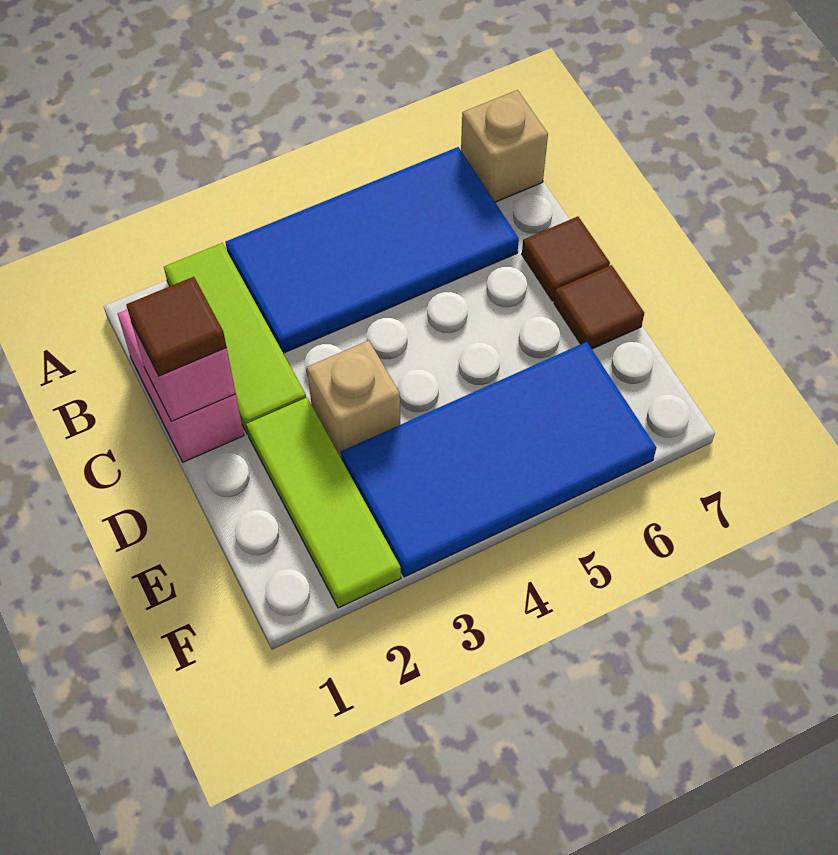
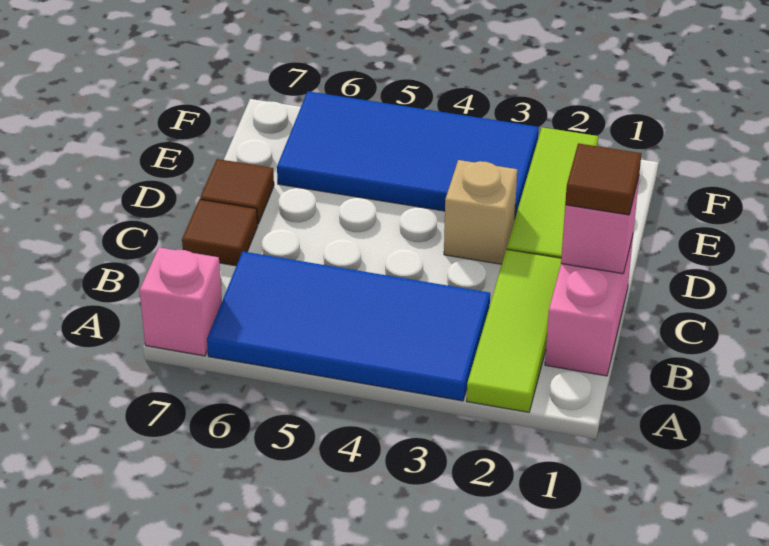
tan brick A7 level 1 -> pink brick A7 level 1

